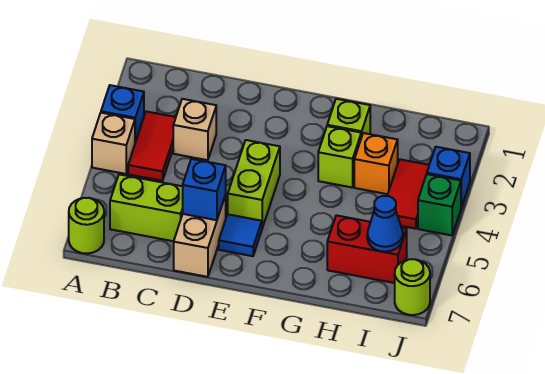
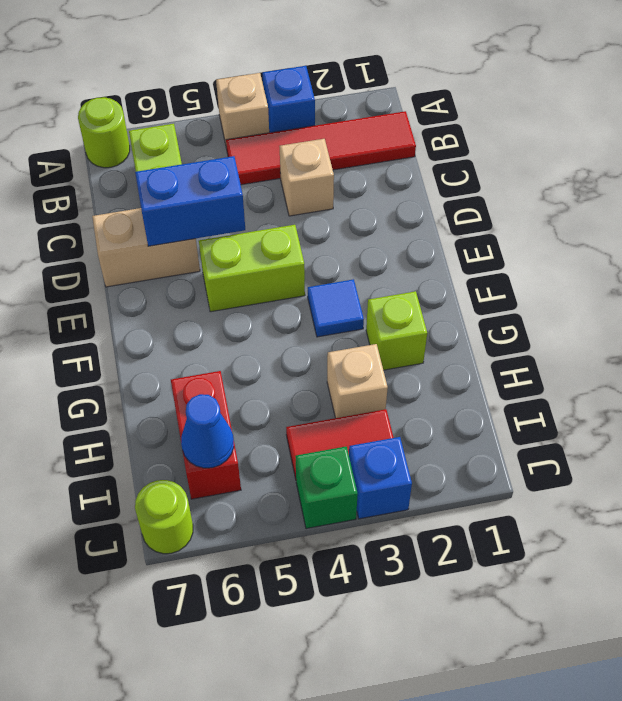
red tile B3:B4 level 1 -> red tile B1:B4 level 1
blue brick D6 level 2 -> blue brick D5:D6 level 2
blue tile E6 level 1 -> blue tile F3 level 1
lime brick G3 level 1 -> none
orange brick H3 level 1 -> tan brick H3 level 1

